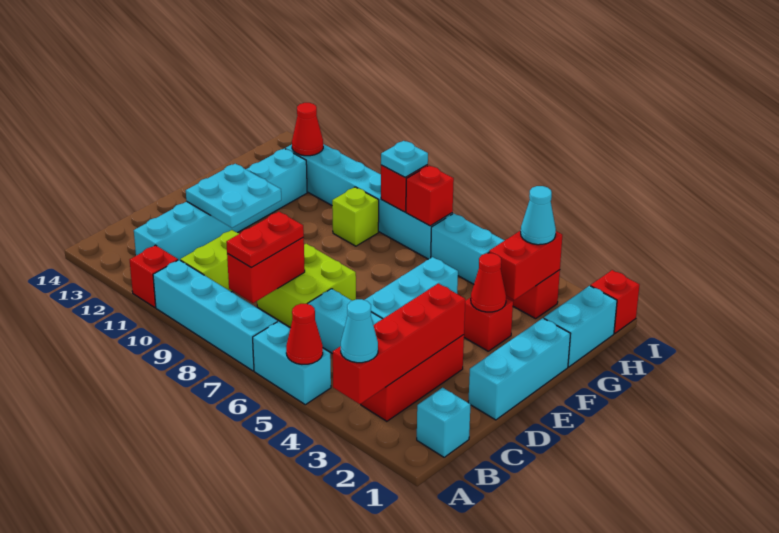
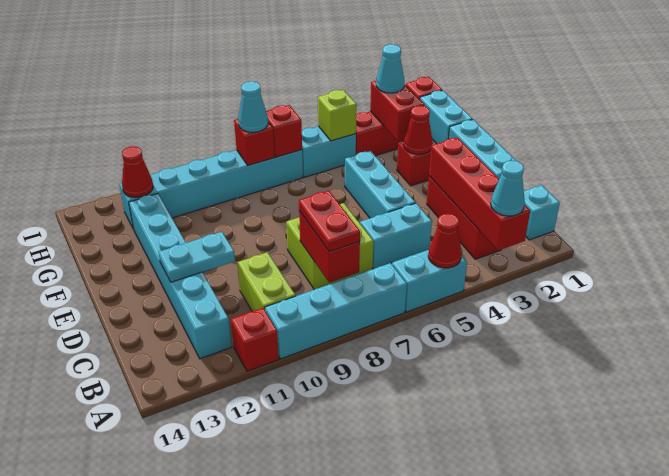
cyan plate D11:E12 level 2 -> cyan plate D11:D12 level 2
lime brick G9 level 1 -> lime brick H5 level 2
cyan plate H8 level 3 -> cyan cone H8 level 3

